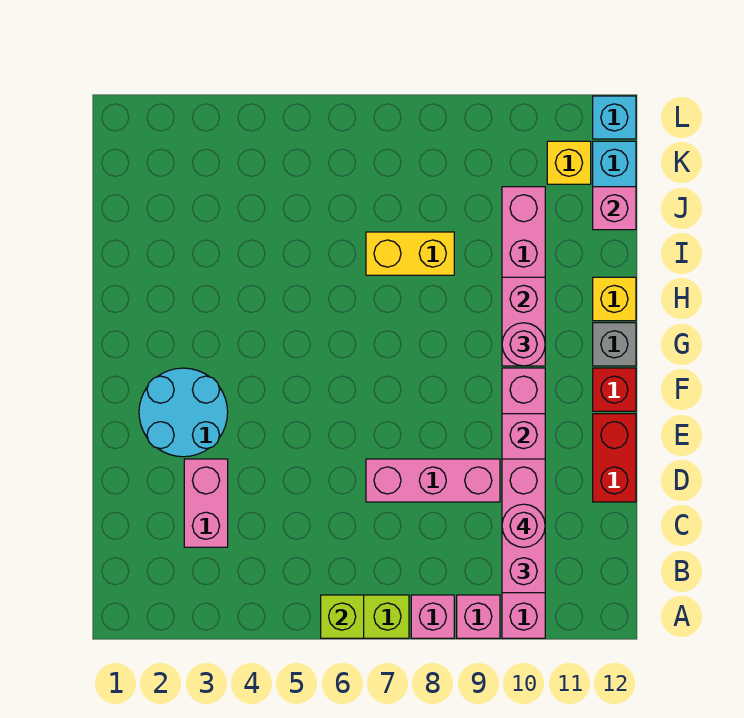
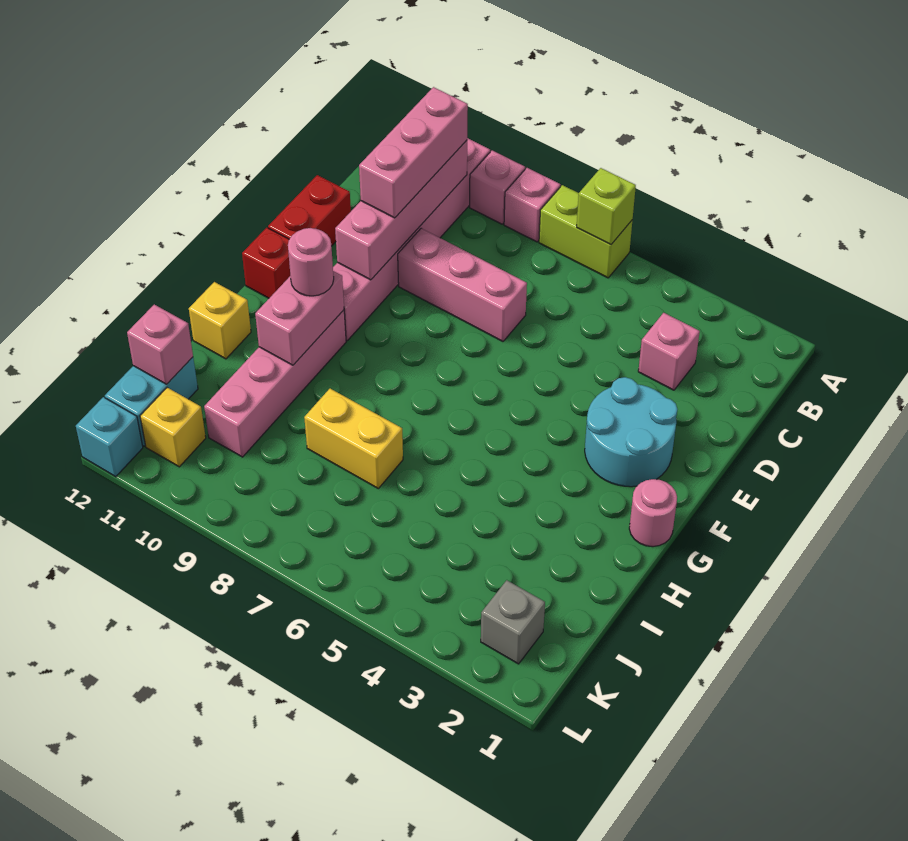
pink brick C3:D3 level 1 -> pink brick C3 level 1
pink round brick C10 level 4 -> pink round brick G1 level 1
grey brick G12 level 1 -> grey brick K2 level 1

